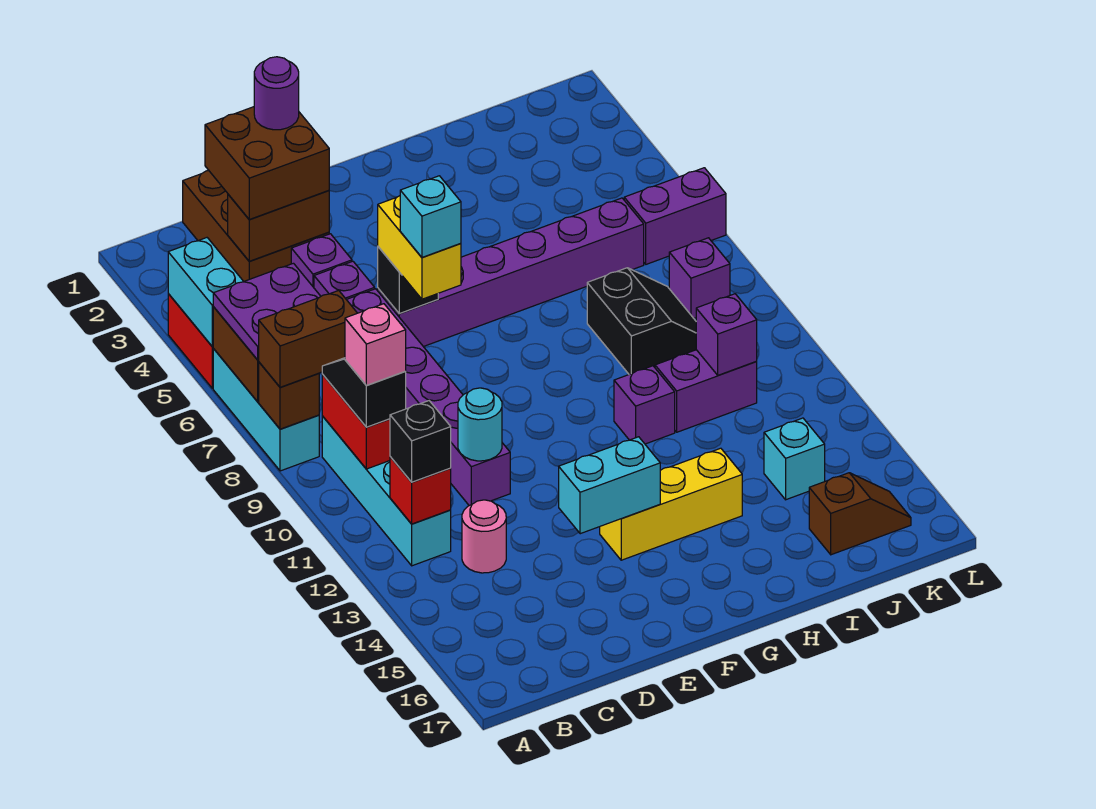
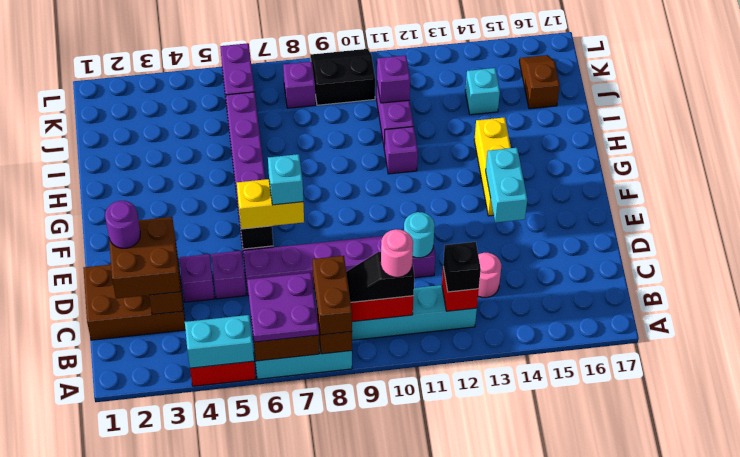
pink brick B10 level 4 -> pink round brick B10 level 4
black slope I8:J9 level 1 top I -> black slope K9:L10 level 1 top K

